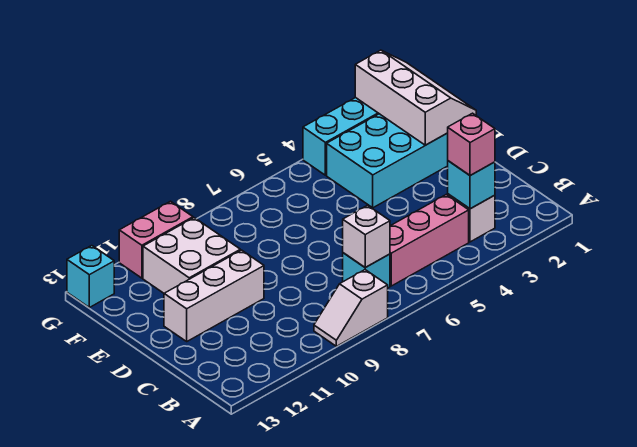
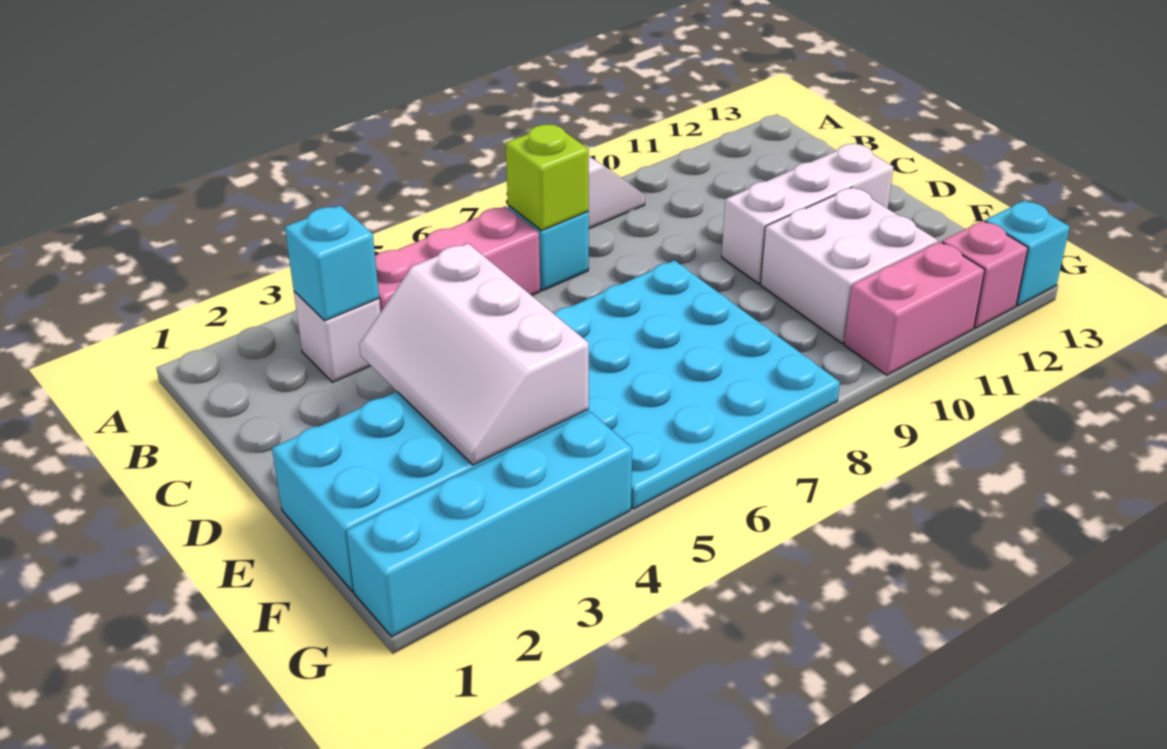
pink brick B3 level 3 -> pink brick G12 level 1
white brick B7 level 2 -> lime brick B7 level 2
none -> cyan plate D5:G8 level 1
white slope E1:G2 level 2 top 2 -> white slope D3:F4 level 2 top 4

